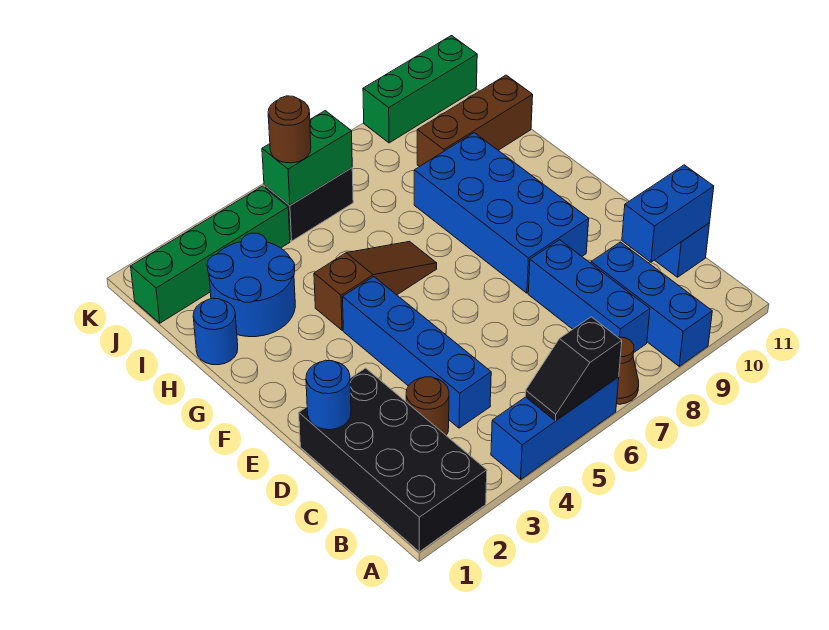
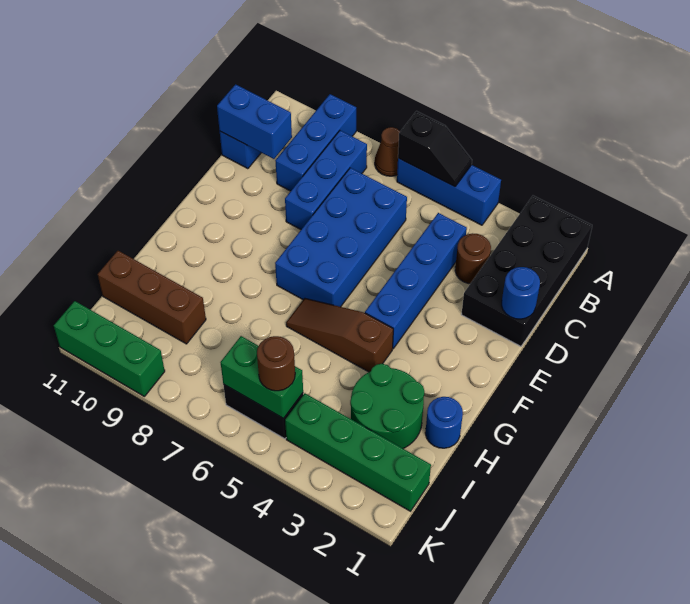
blue brick E8:H9 level 1 -> blue brick C6:F7 level 1
blue round brick H2:I3 level 1 -> green round brick H2:I3 level 1

